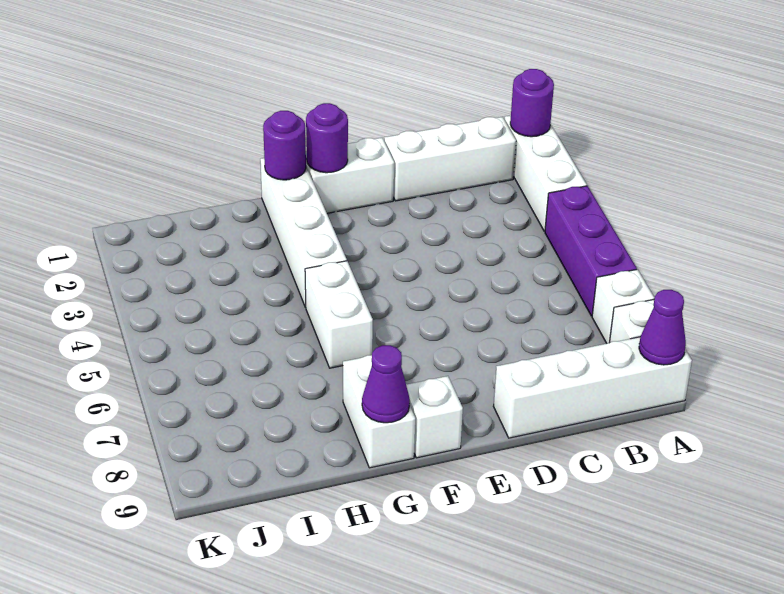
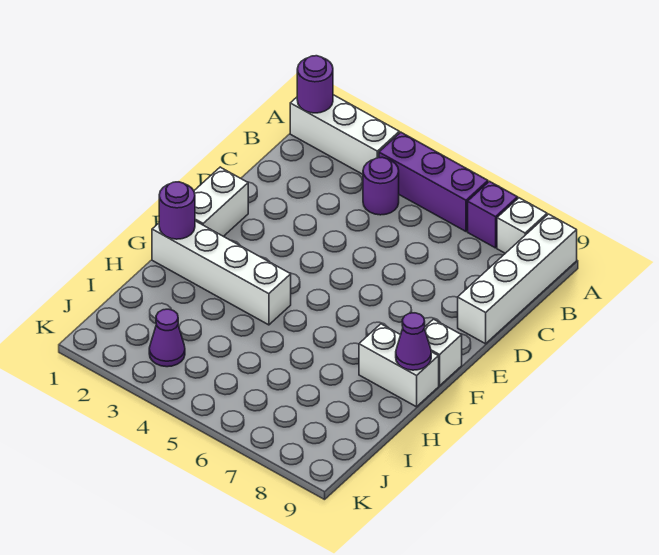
white brick A7 level 1 -> purple brick A7 level 1
purple cone A9 level 2 -> purple cone J3 level 1
white brick B1:D1 level 1 -> none
purple round brick F1 level 2 -> purple round brick B4 level 1
white brick G5:G6 level 1 -> none

